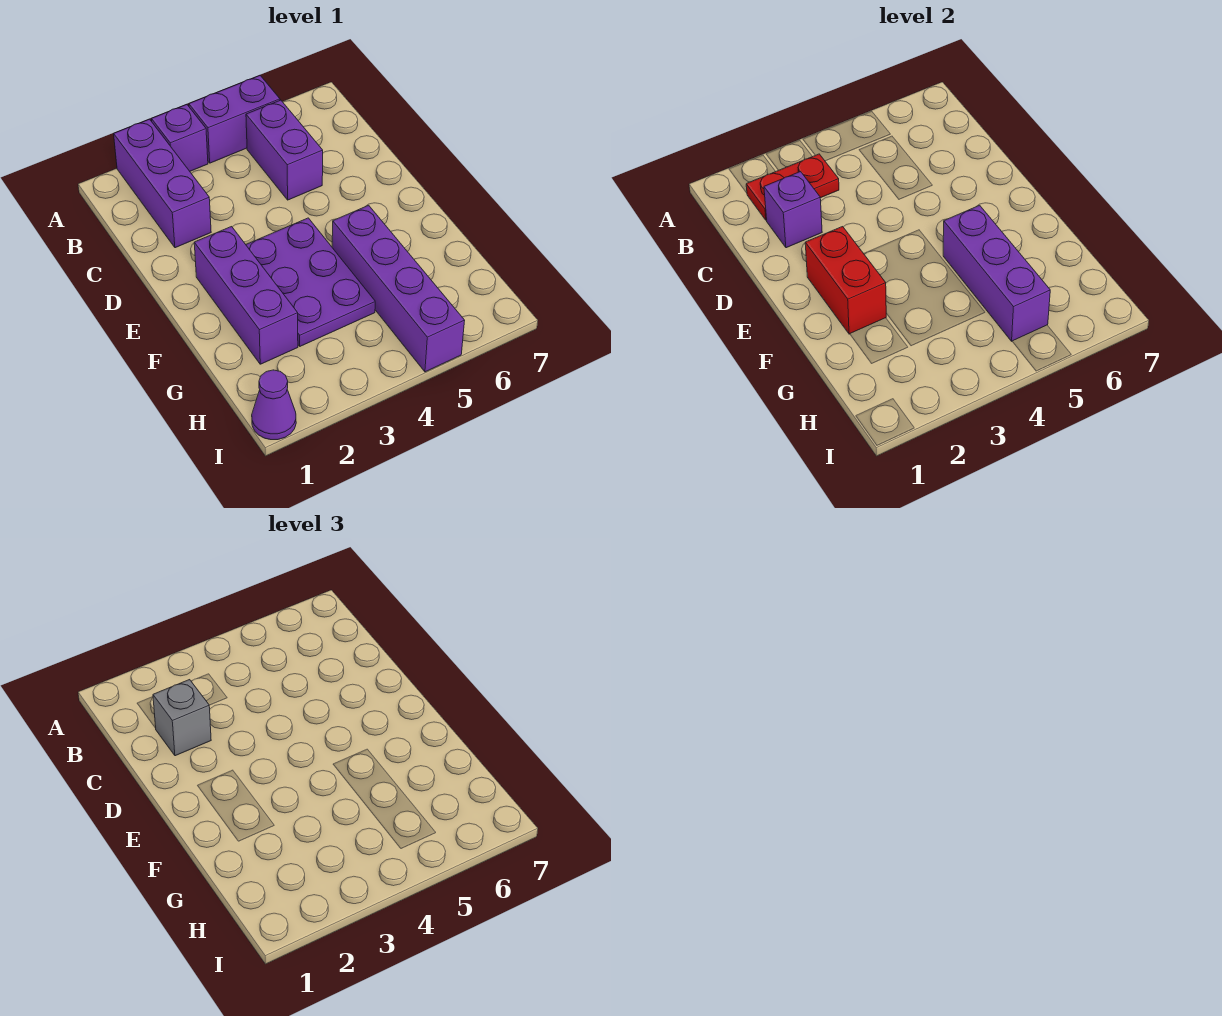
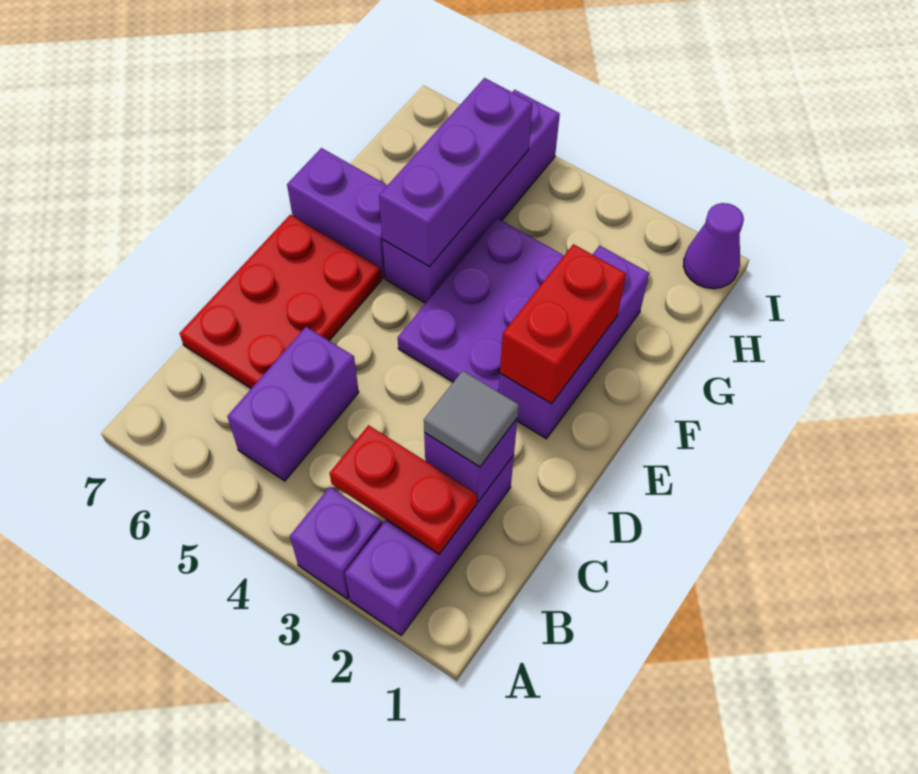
purple brick A4:A5 level 1 -> purple brick F6:F7 level 1
grey brick C2 level 3 -> grey tile C2 level 3
none -> red plate C6:E7 level 1

